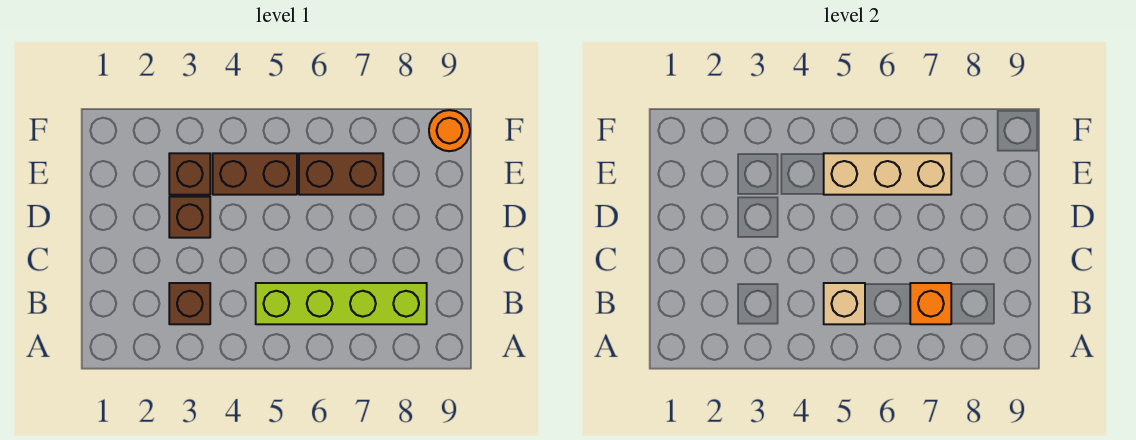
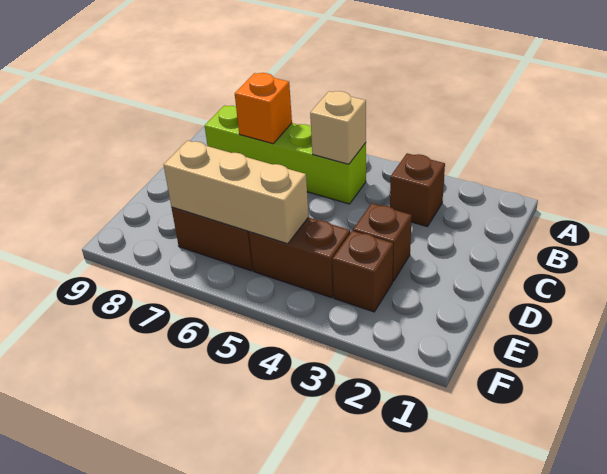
orange round brick F9 level 1 -> none

